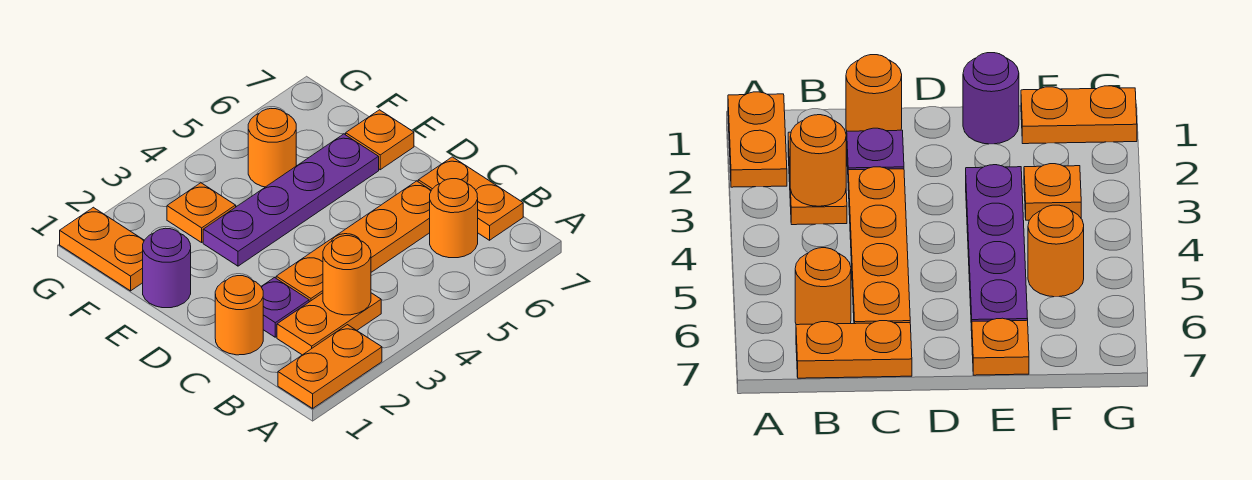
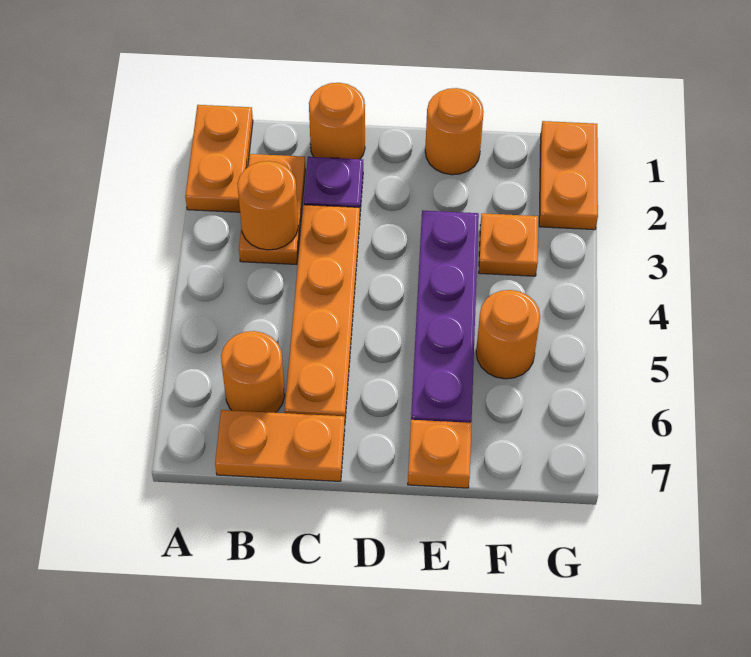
purple round brick E1 level 1 -> orange round brick E1 level 1
orange plate F1:G1 level 1 -> orange plate G1:G2 level 1

